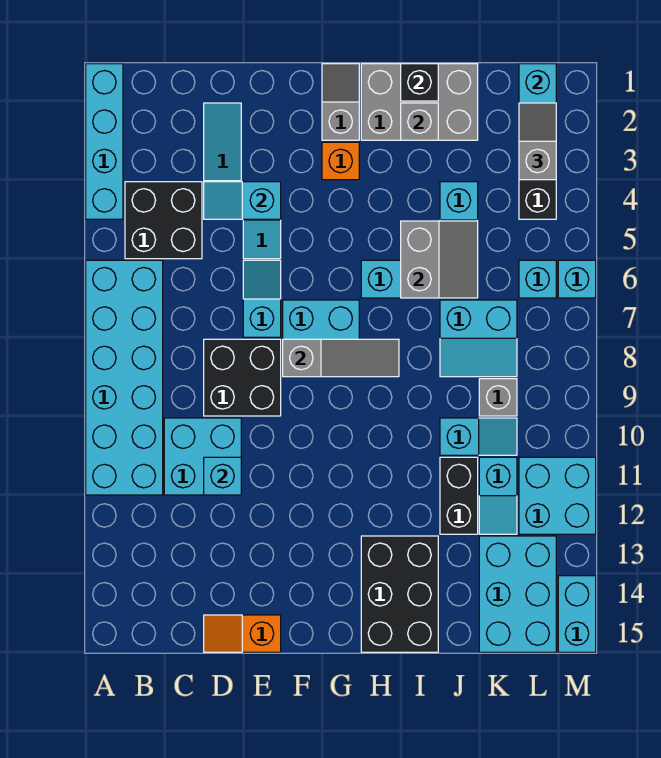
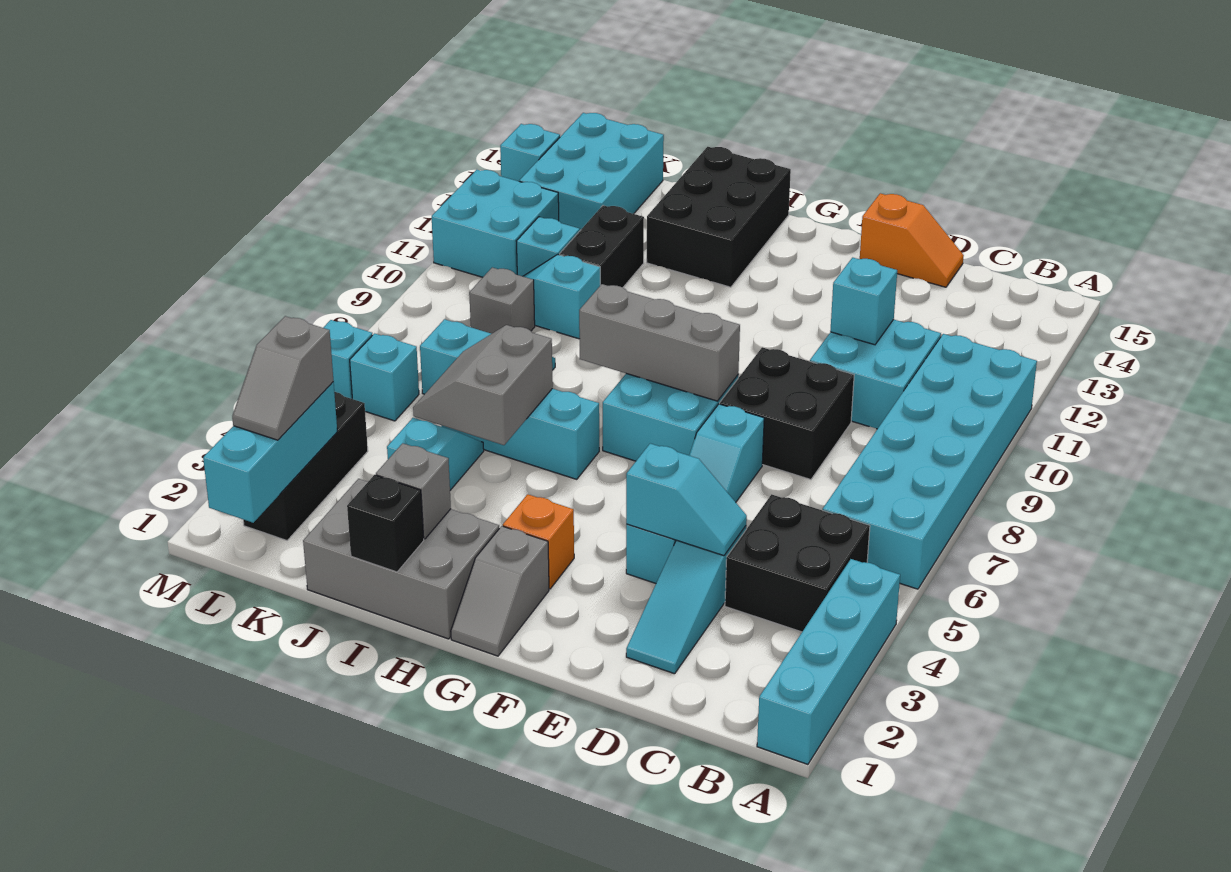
grey slope F8:H8 level 2 top F -> grey brick F8:H8 level 2
cyan brick M14:M15 level 1 -> cyan brick M14 level 1

